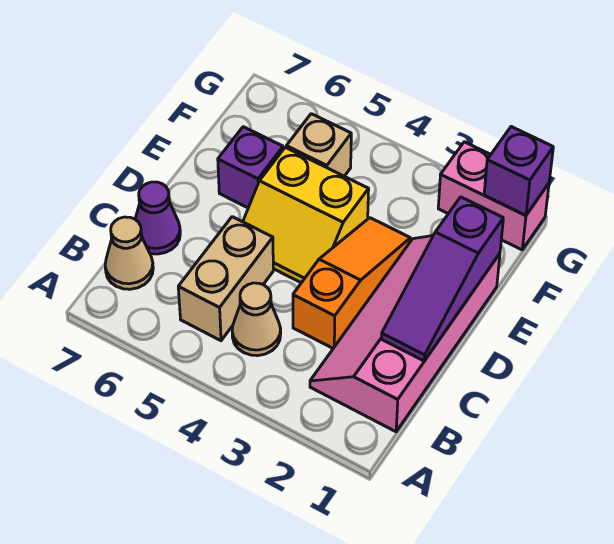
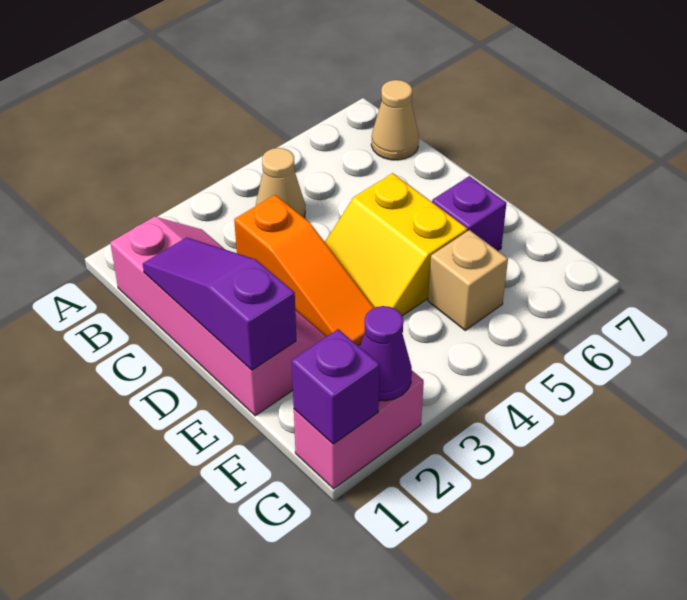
tan brick B5:C5 level 1 -> none
purple cone C7 level 1 -> purple cone G2 level 2
yellow slope D4:E5 level 1 top E -> yellow slope D4:E5 level 1 top 5

